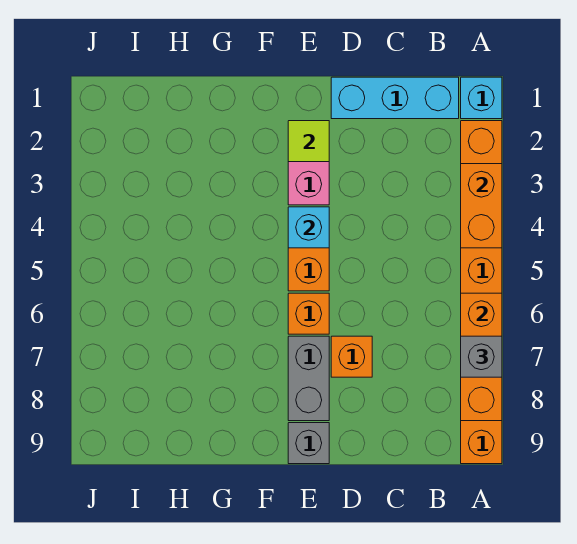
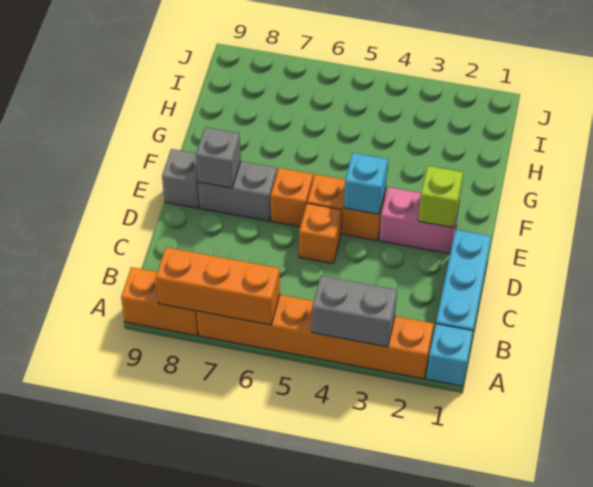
orange brick A3:A4 level 2 -> grey brick A3:A4 level 2
grey brick A7 level 3 -> grey brick E8 level 2
orange brick D7 level 1 -> orange brick D5 level 1
lime tile E2 level 2 -> lime brick E2 level 2

